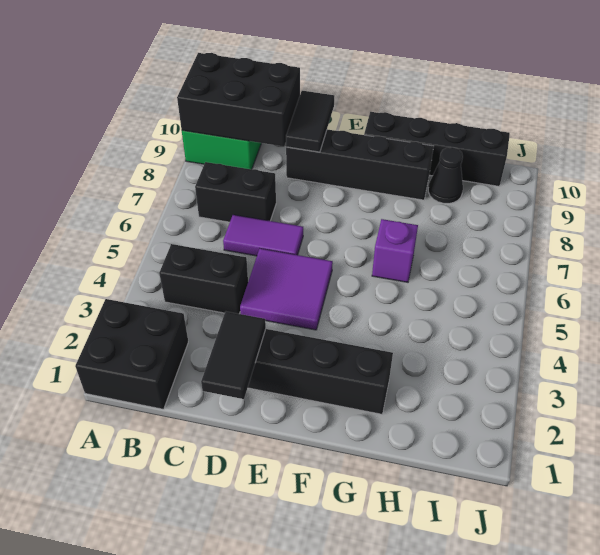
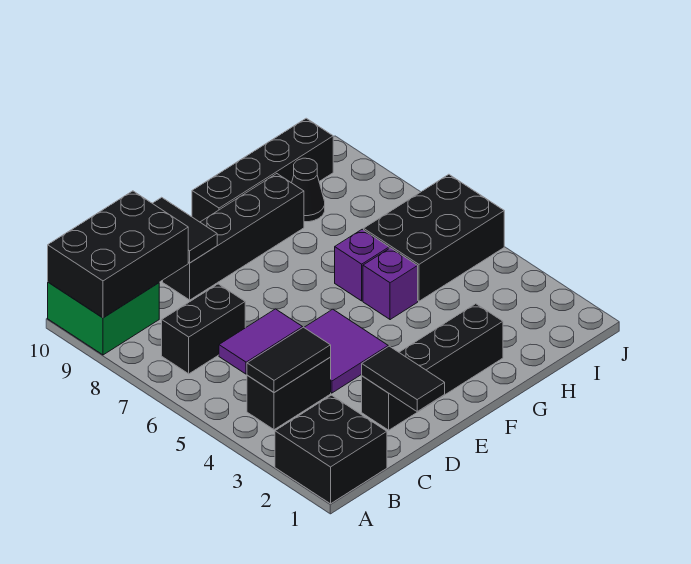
none -> black tile B4:C4 level 2
none -> purple brick G5 level 1
none -> black brick H5:J6 level 1

